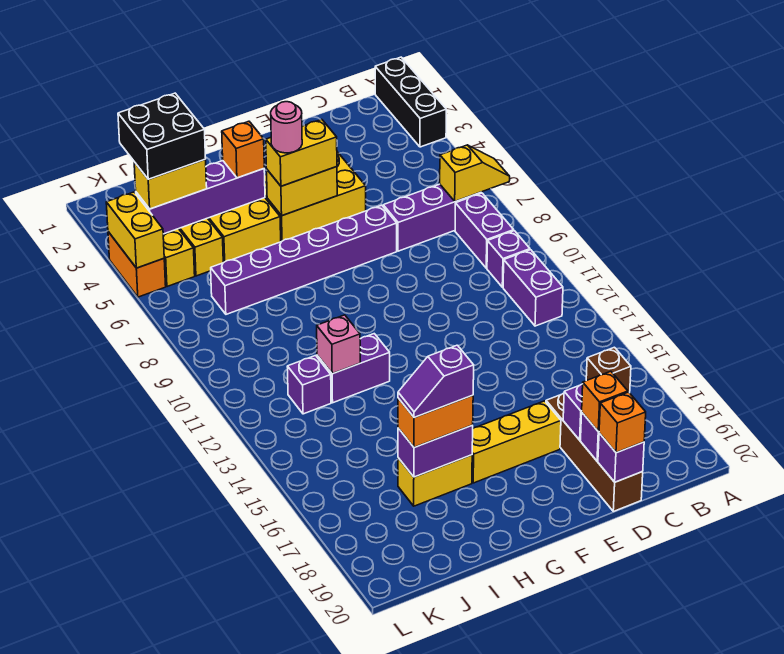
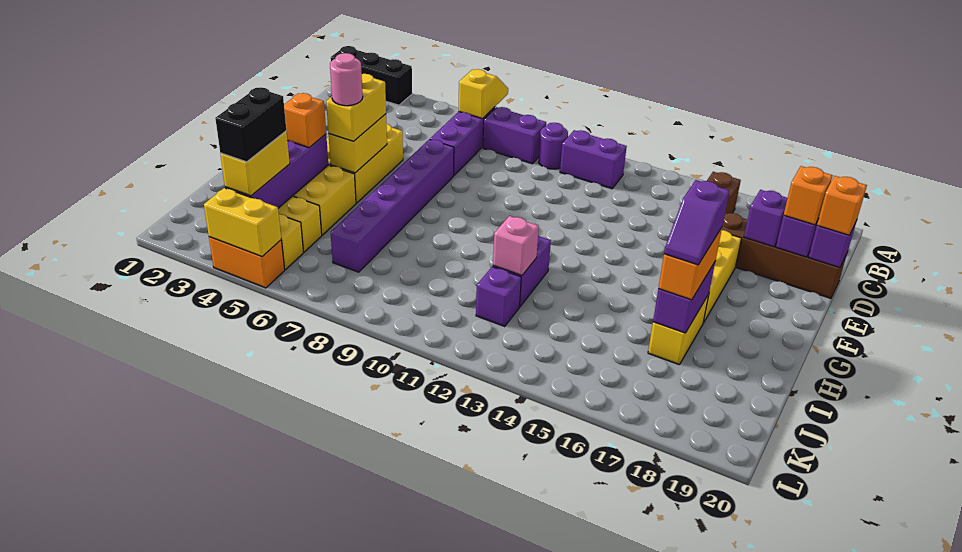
purple brick B10 level 1 -> purple round brick B10 level 1
black brick J3:K4 level 4 -> black brick J4:K4 level 4

